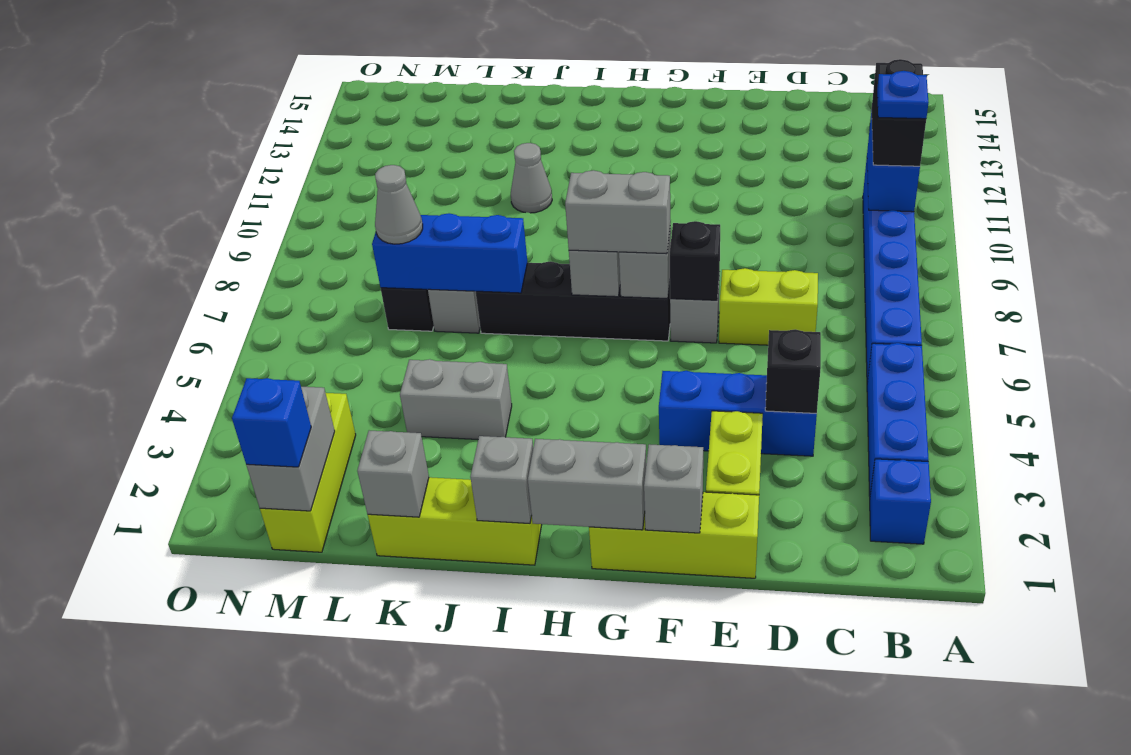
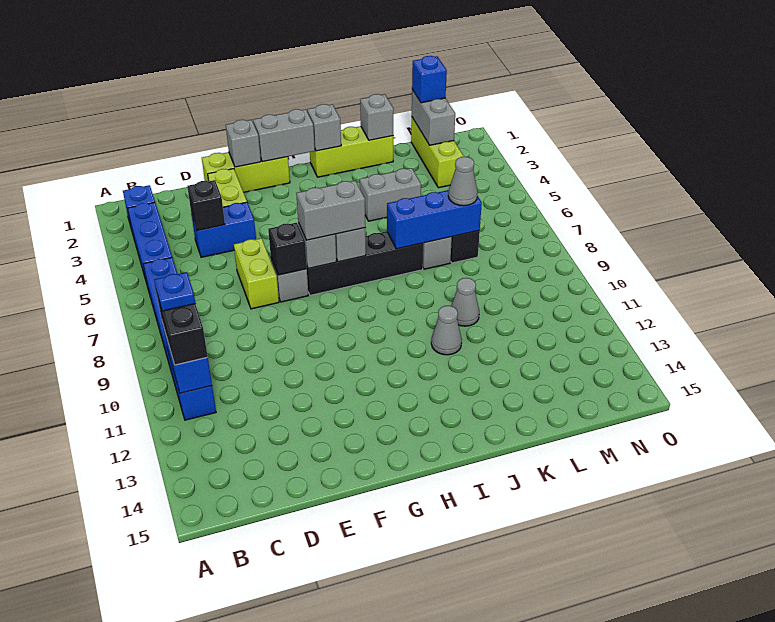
blue brick D4:F4 level 1 -> blue brick D4:E4 level 1
lime brick D7:E7 level 1 -> lime brick E6:E7 level 1
none -> grey cone K10 level 1

